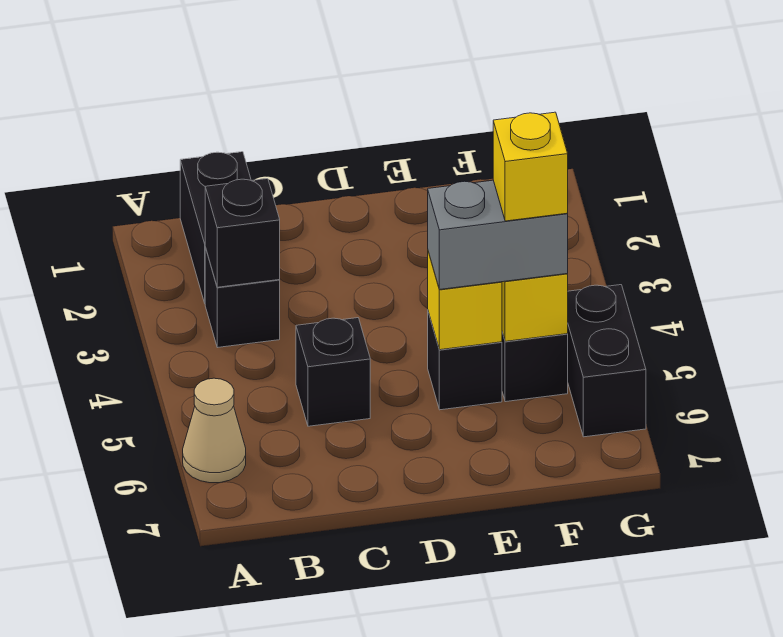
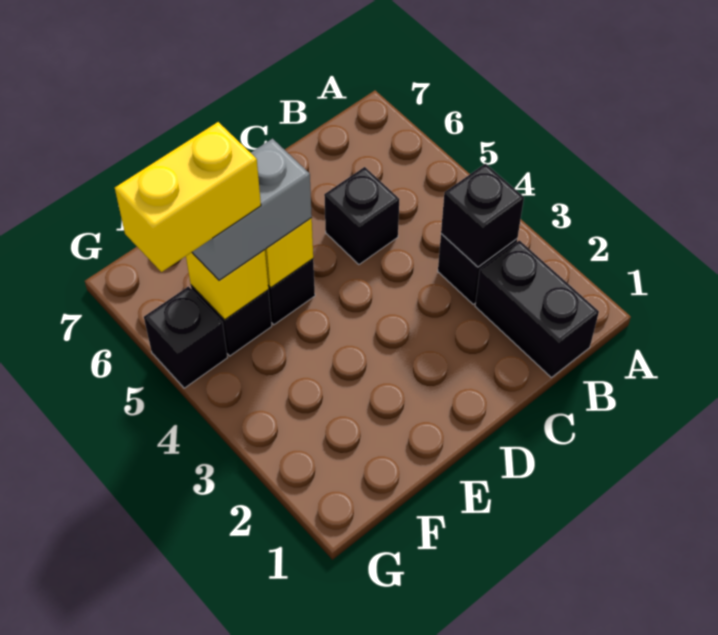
tan cone A6 level 1 -> none
yellow brick F5 level 4 -> yellow brick F5:G5 level 4
black brick G5:G6 level 1 -> black brick G5 level 1

